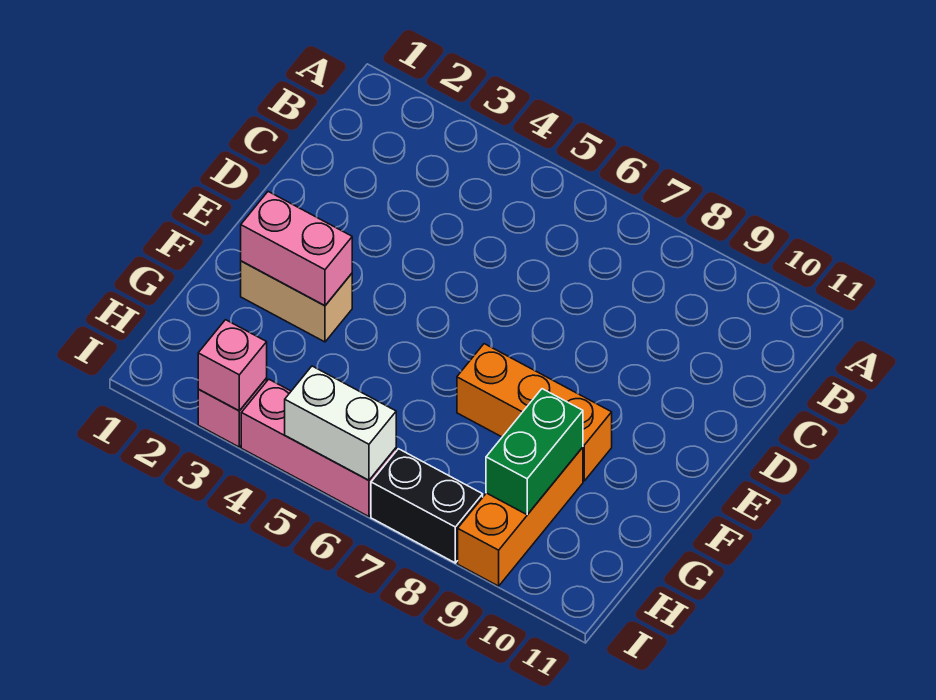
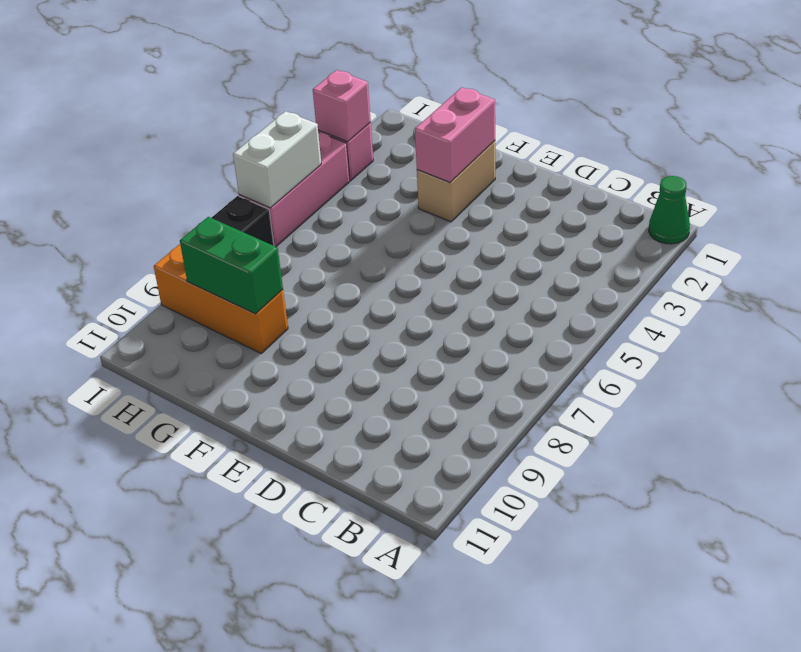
none -> green cone A1 level 1
orange brick F7:F9 level 1 -> none

